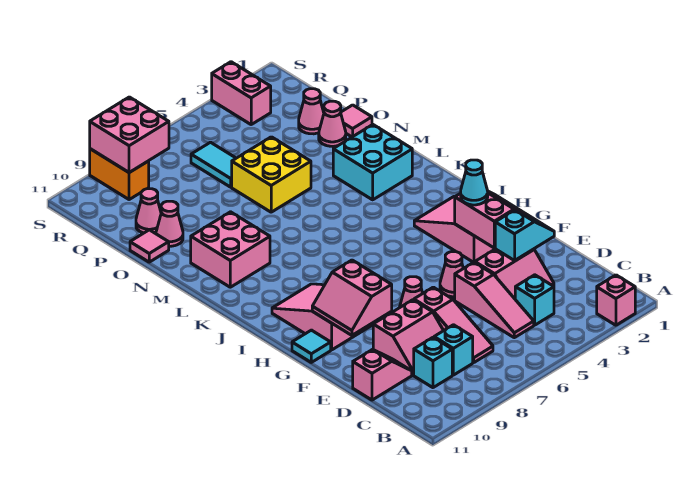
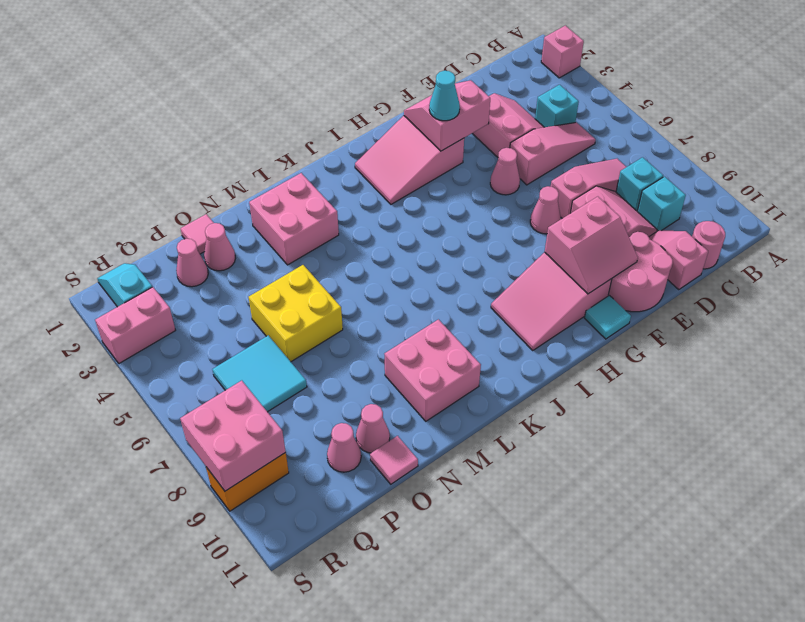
none -> pink round brick C11 level 1
cyan slope E2:E3 level 2 top 3 -> cyan slope R1:R2 level 1 top 2
none -> pink round brick E10:F11 level 1
cyan brick L2:M3 level 1 -> pink brick L2:M3 level 1
cyan tile P6:Q6 level 1 -> cyan tile P6:Q7 level 1

